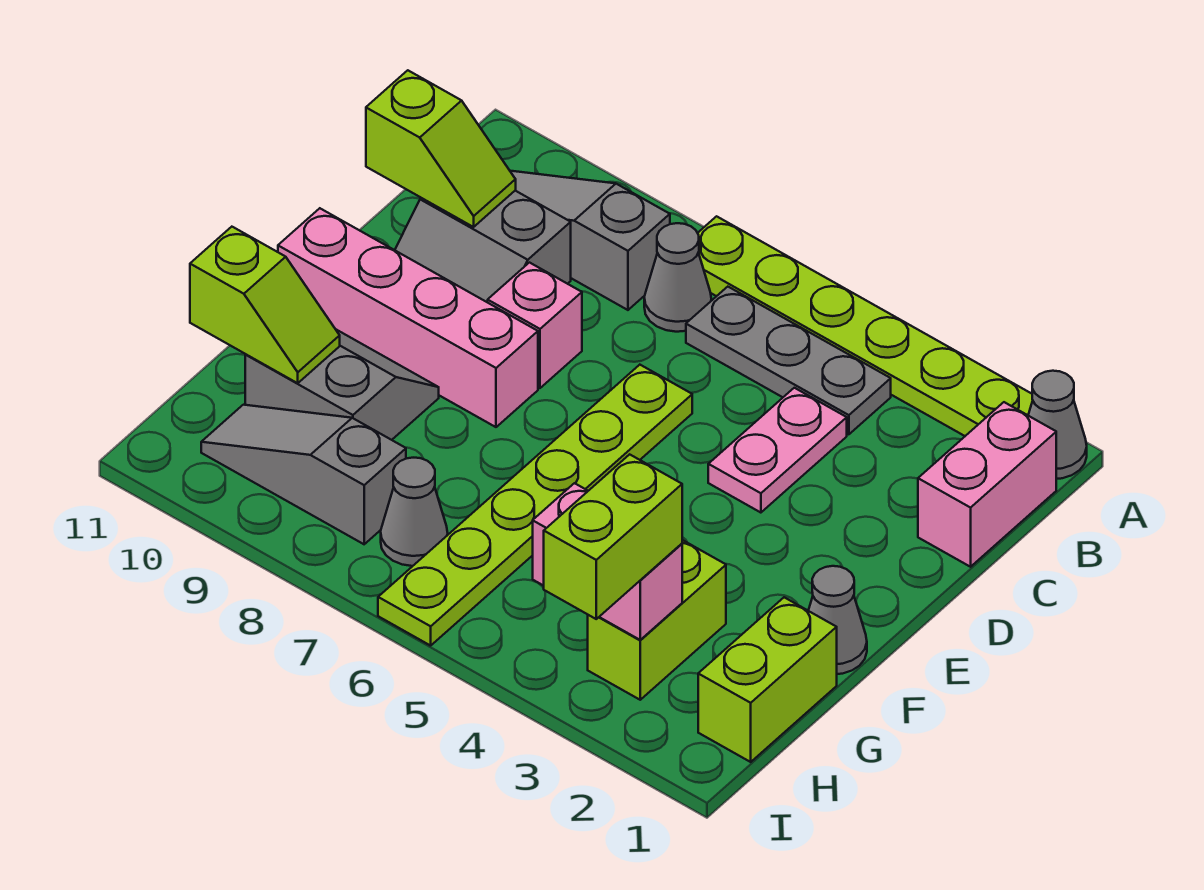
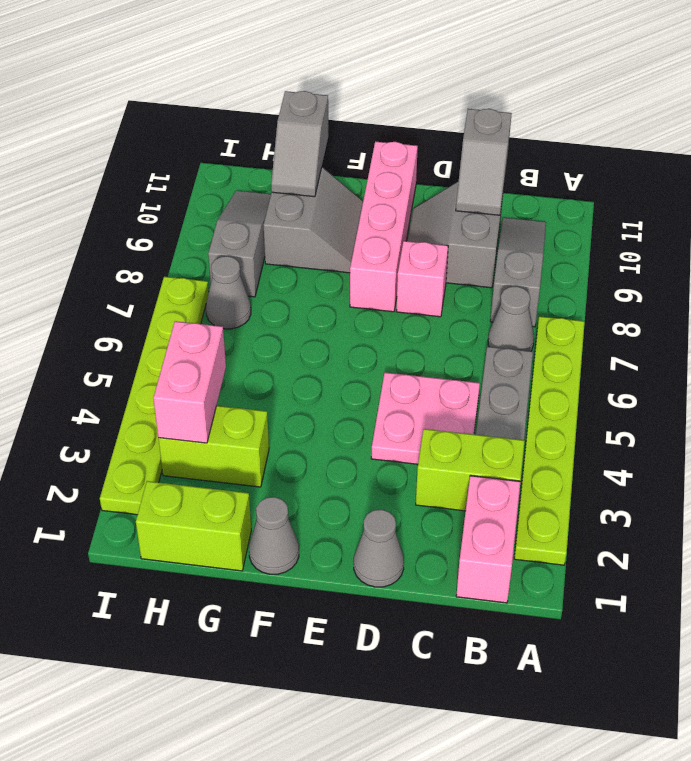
grey cone A1 level 1 -> grey cone D1 level 1
pink brick B1:C1 level 1 -> pink brick B1:B2 level 1
pink plate C4:D4 level 1 -> pink plate C4:D5 level 1
lime slope C10:C11 level 2 top 11 -> grey slope C10:C11 level 2 top 11
lime plate D6:I6 level 1 -> lime plate I2:I7 level 1
lime slope G10:G11 level 2 top 11 -> grey slope G10:G11 level 2 top 11
lime brick H3:I3 level 3 -> lime brick B3:C3 level 1

